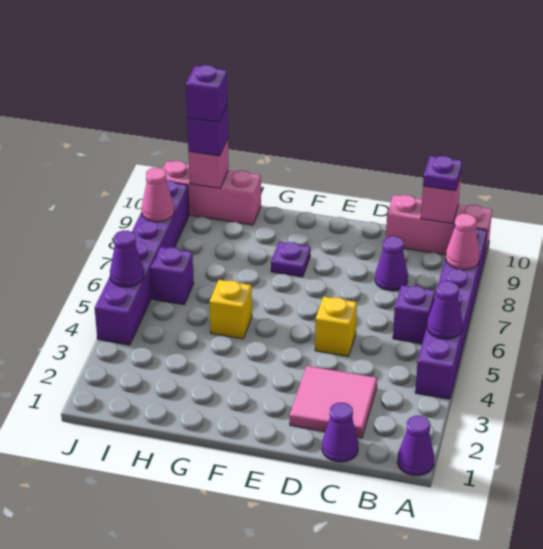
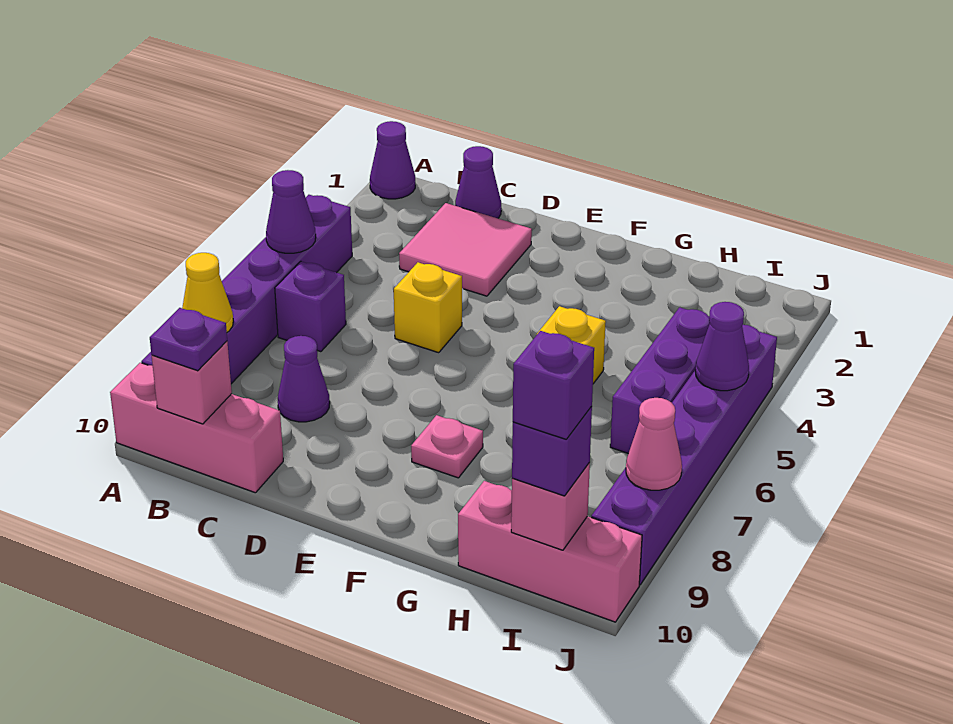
pink cone A8 level 2 -> yellow cone A8 level 2
purple plate F8 level 1 -> pink plate F8 level 1
purple brick I6 level 1 -> purple brick I4:I6 level 1

